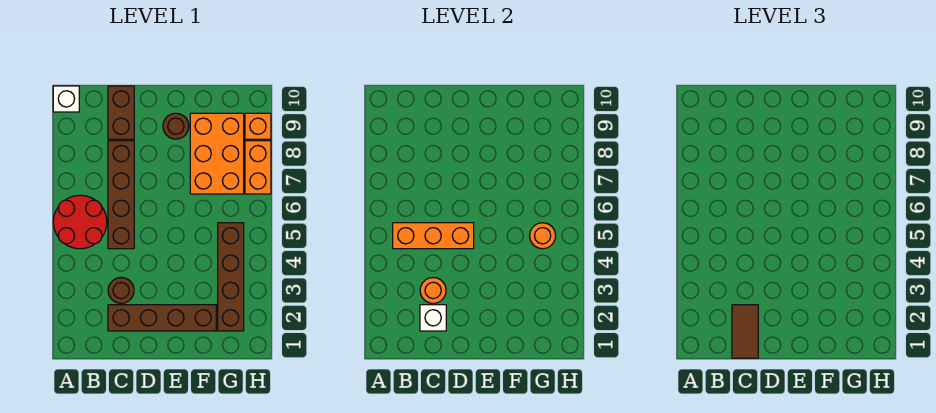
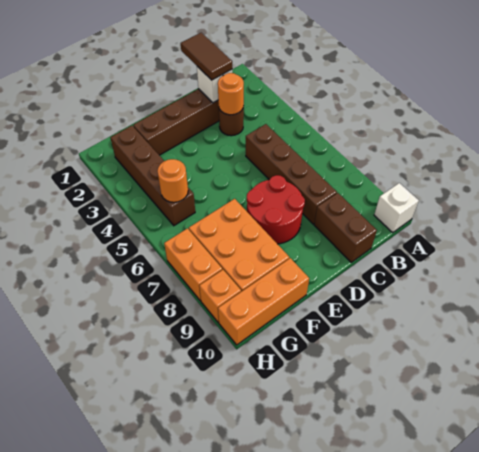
red round brick A5:B6 level 1 -> red round brick D7:E8 level 1
orange brick B5:D5 level 2 -> orange brick F10:H10 level 1
brown round brick E9 level 1 -> none

